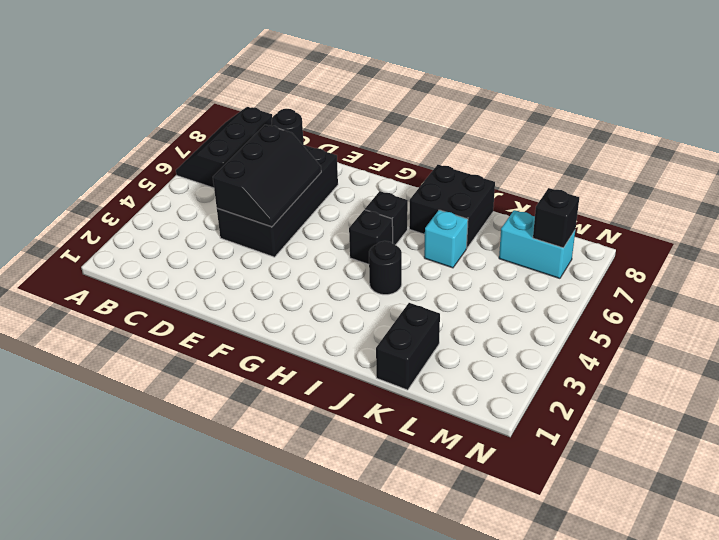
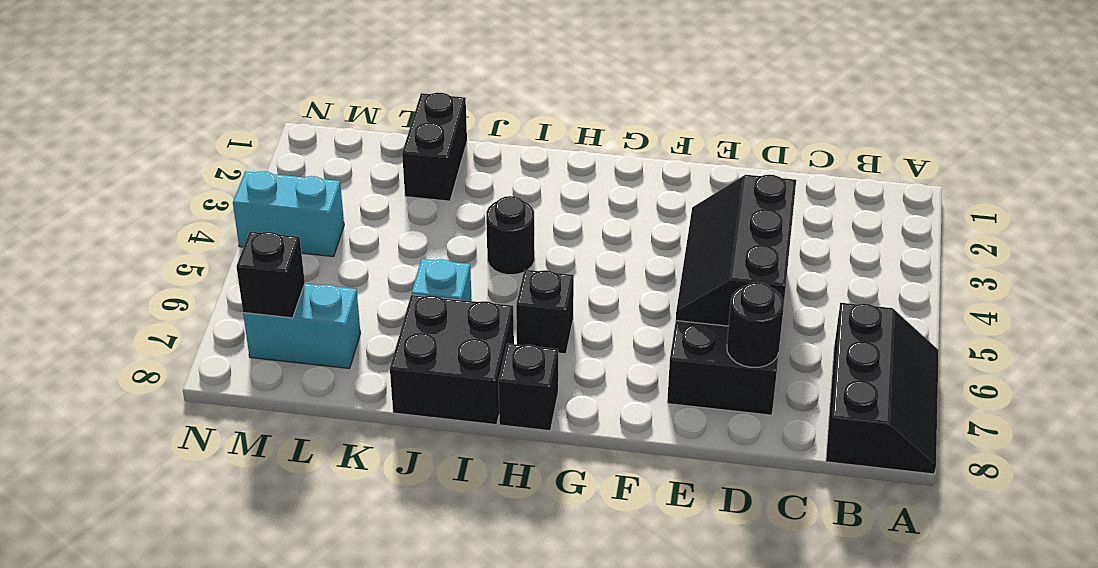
black brick H5 level 1 -> black brick H8 level 1
none -> cyan brick M4:N4 level 1

